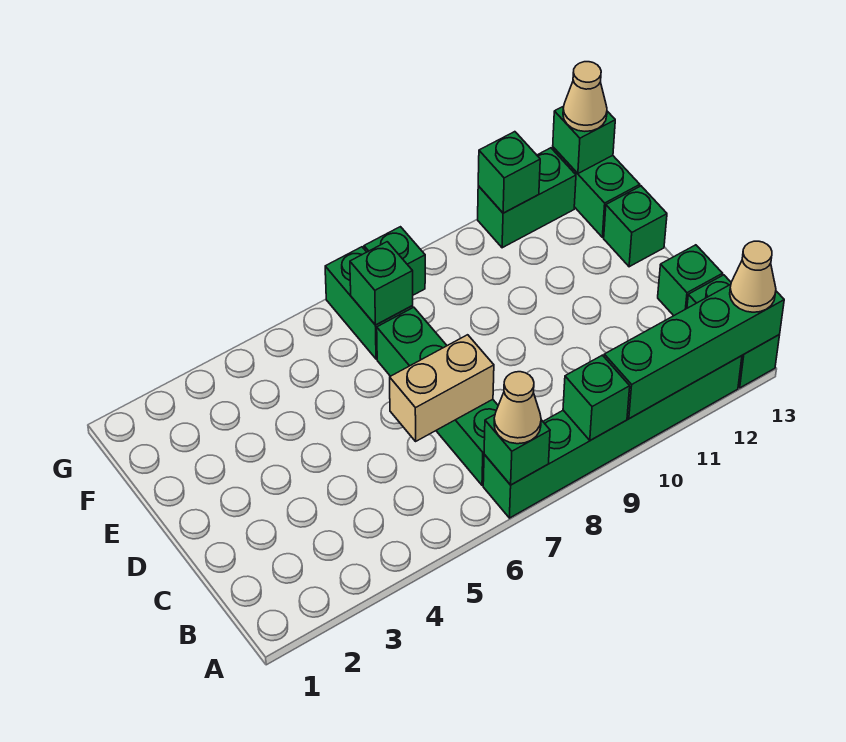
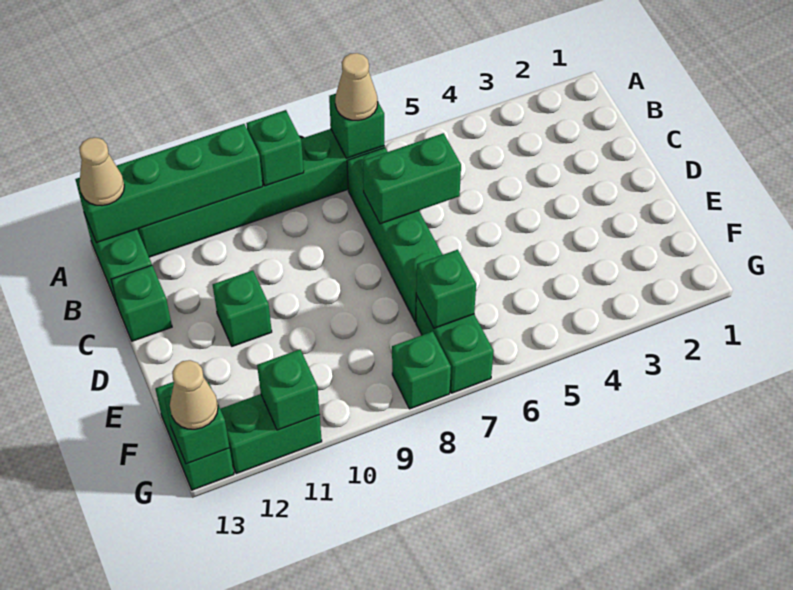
tan brick C6:C7 level 2 -> green brick C6:C7 level 2
green brick E13 level 1 -> green brick D11 level 1

